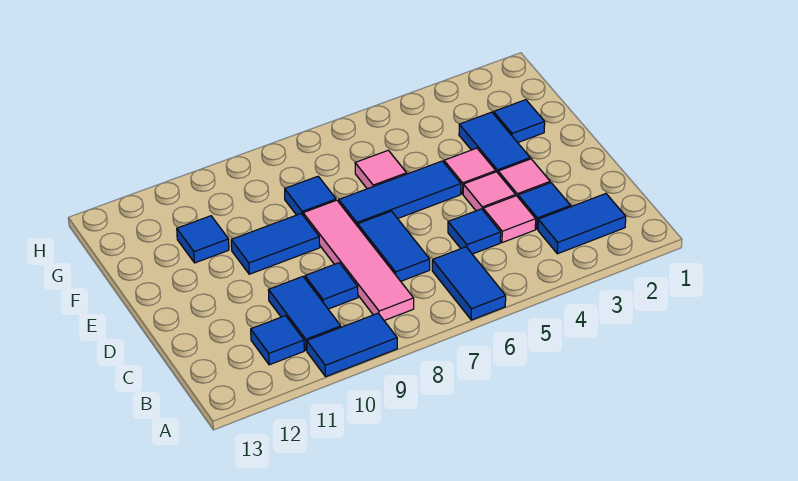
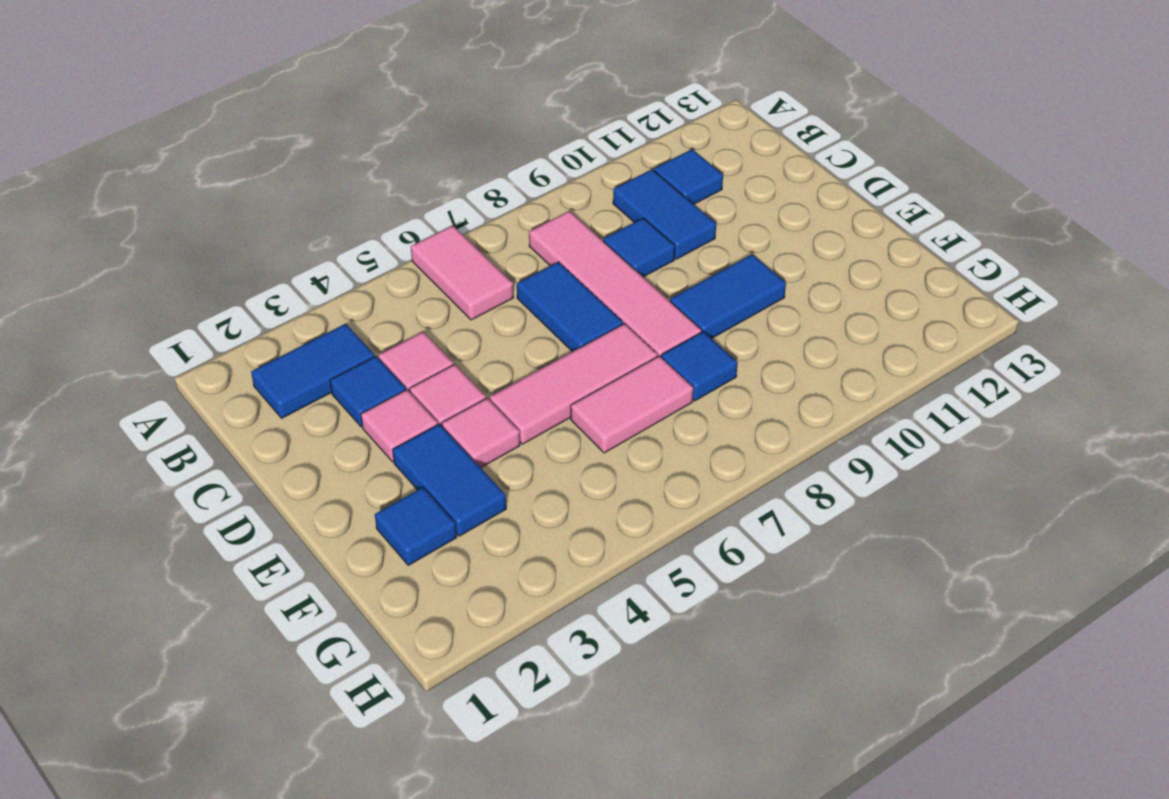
blue tile A6:B6 level 1 -> pink tile A6:B6 level 1
blue tile A9:A10 level 1 -> none
blue tile C5 level 1 -> none
blue tile E5:E7 level 1 -> pink tile E5:E7 level 1
pink tile F6 level 1 -> pink tile F6:F7 level 1
blue tile F11 level 1 -> none

